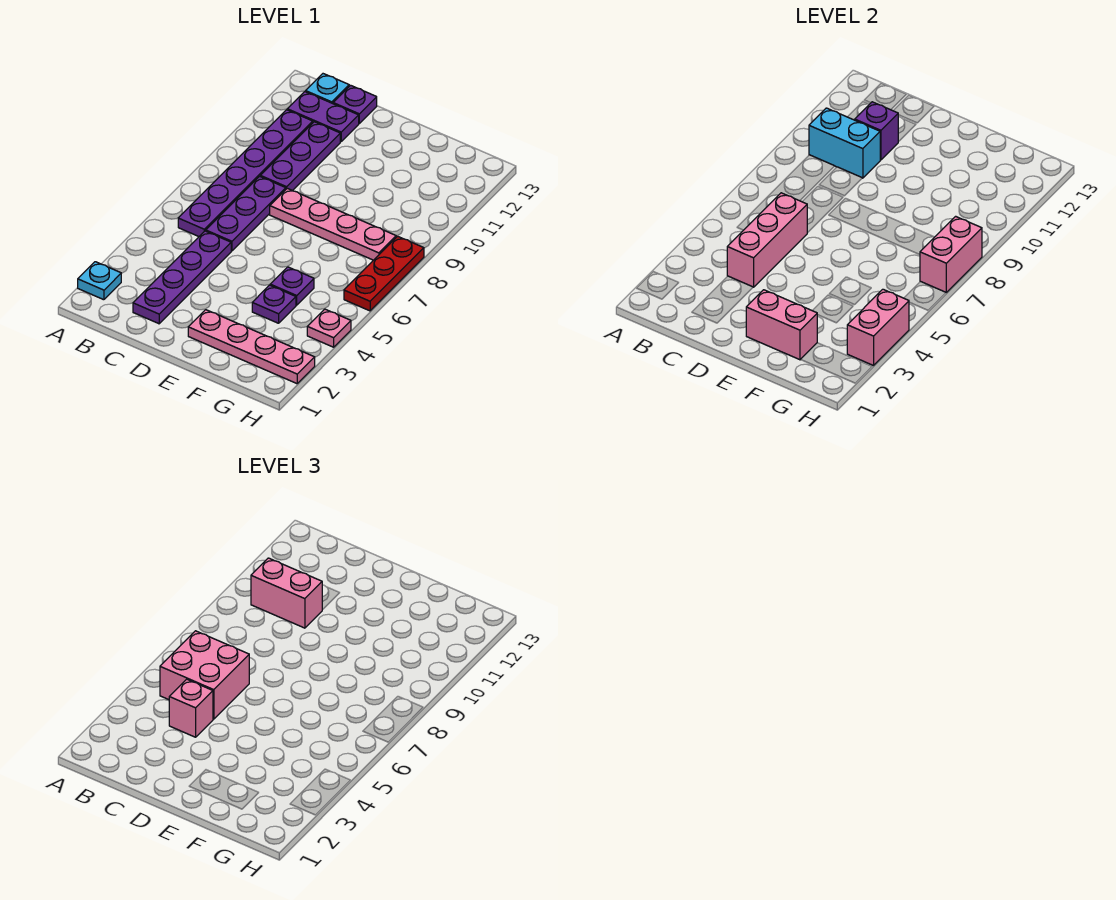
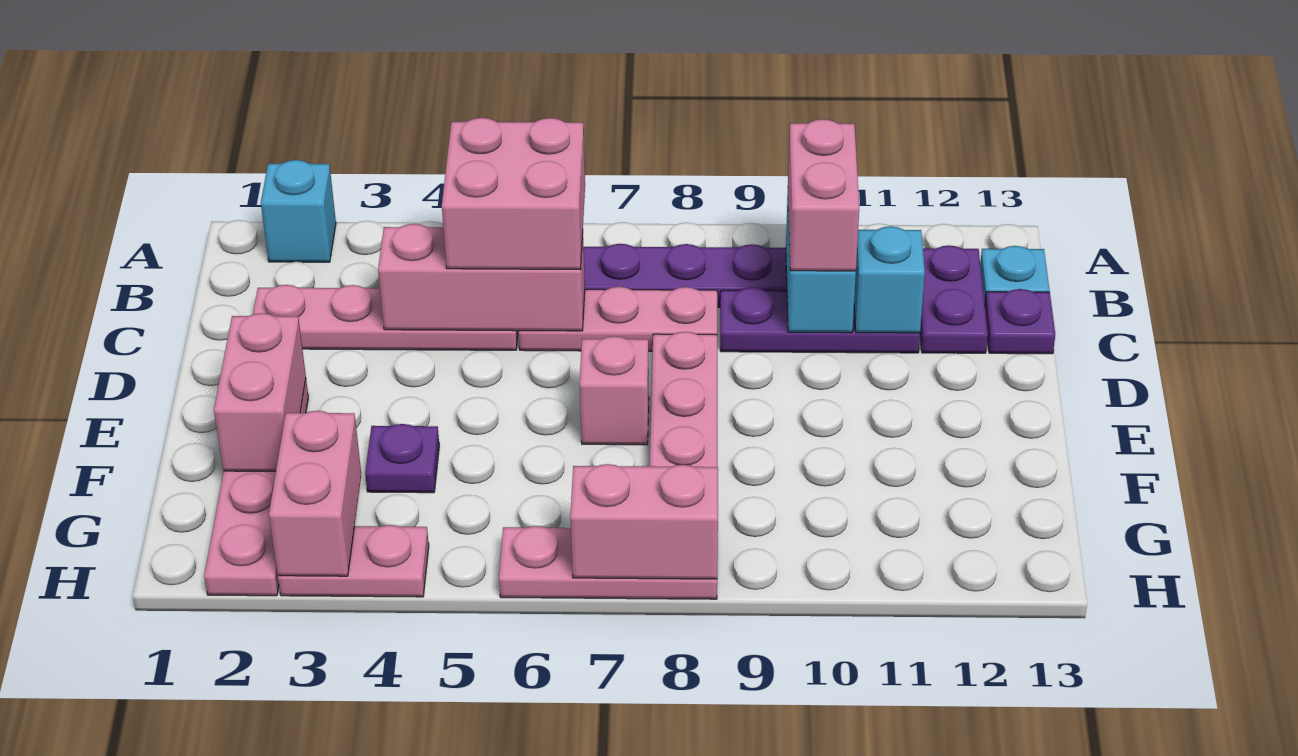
cyan plate A2 level 1 -> cyan brick A2 level 1
purple plate C2:C5 level 1 -> pink plate C2:C5 level 1
pink brick C4 level 3 -> pink brick E7 level 1
purple plate C6:C8 level 1 -> pink plate C6:C8 level 1
purple brick C11 level 2 -> cyan brick C11 level 2
purple plate F5 level 1 -> none
pink brick H3:H4 level 2 -> pink brick G3:H3 level 2
pink plate H4 level 1 -> pink plate H3:H4 level 1
red plate H6:H8 level 1 -> pink plate H6:H8 level 1

